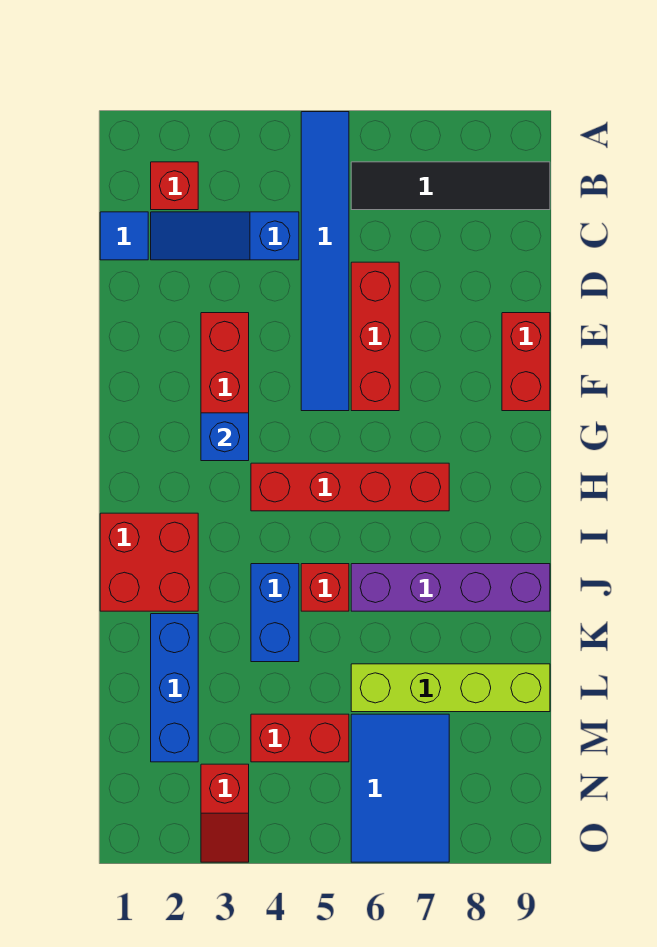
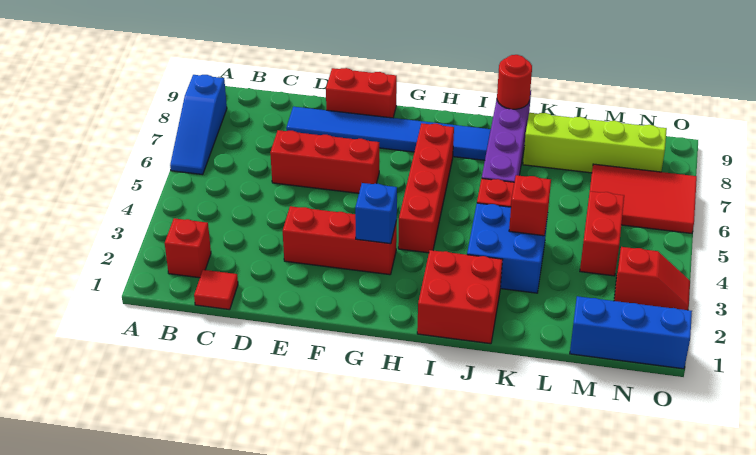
blue tile A5:F5 level 1 -> blue tile D8:I8 level 1
black tile B6:B9 level 1 -> none
blue tile C1 level 1 -> red tile C1 level 1
blue slope C2:C4 level 1 top 4 -> blue slope A6:A8 level 1 top 8
blue brick J4:K4 level 1 -> blue brick J3:K4 level 1
none -> red round brick J9 level 2
blue brick K2:M2 level 1 -> blue brick M1:O1 level 1
none -> red brick K4 level 2
lime brick L6:L9 level 1 -> lime brick K8:N8 level 1
blue tile M6:O7 level 1 -> red tile M6:O7 level 1

